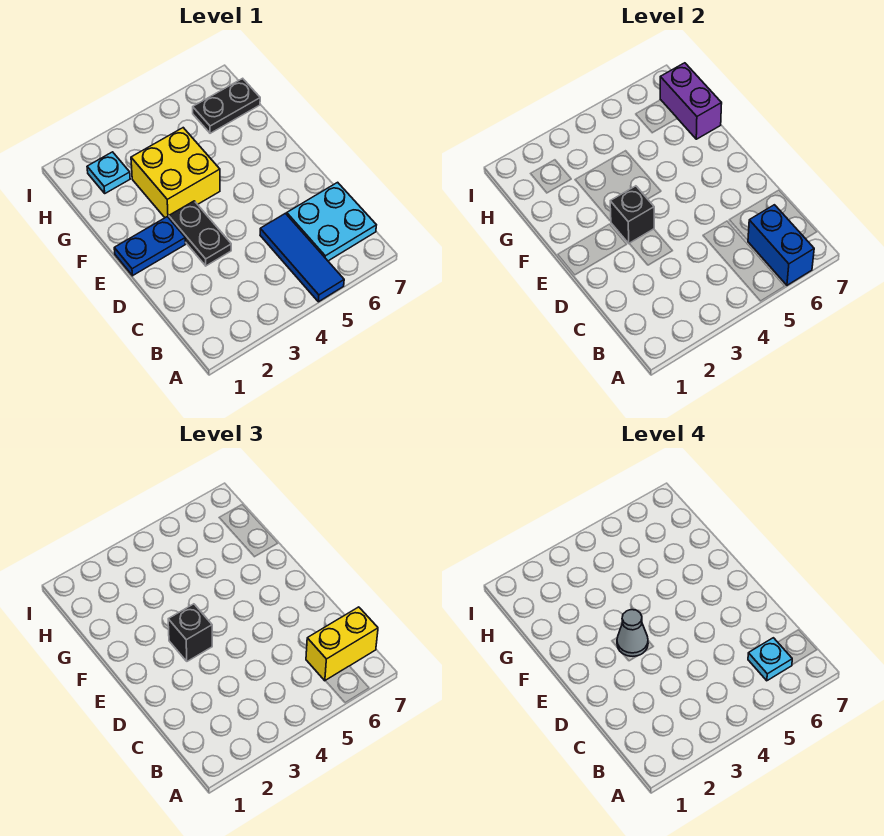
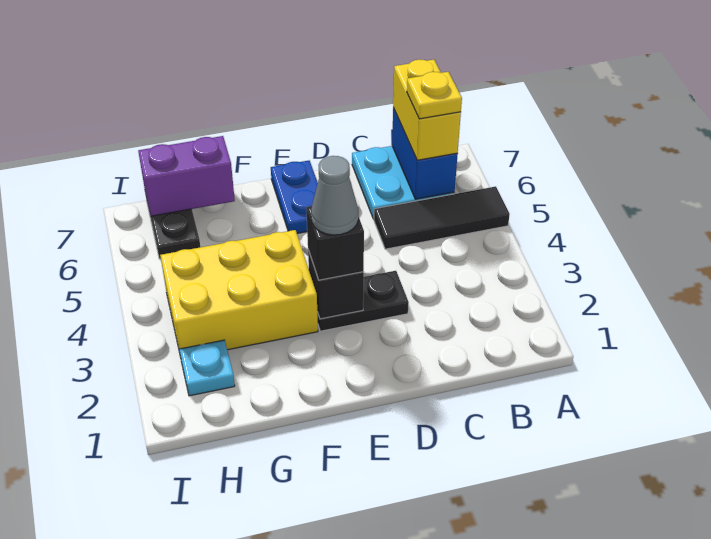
blue tile A5:C5 level 1 -> black tile A5:C5 level 1
blue brick A6:B6 level 2 -> blue brick B6:B7 level 2
cyan plate B6 level 4 -> yellow plate B6 level 4
blue plate E1:E2 level 1 -> blue plate E6:E7 level 1
yellow brick F3:G4 level 1 -> yellow brick F3:H4 level 1

